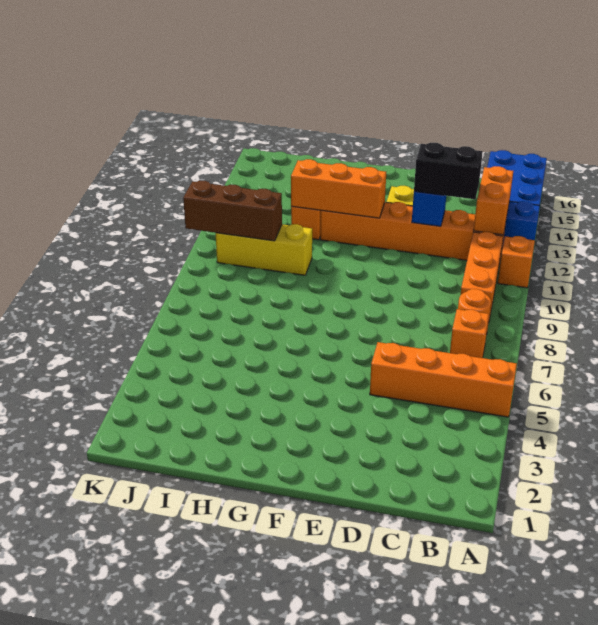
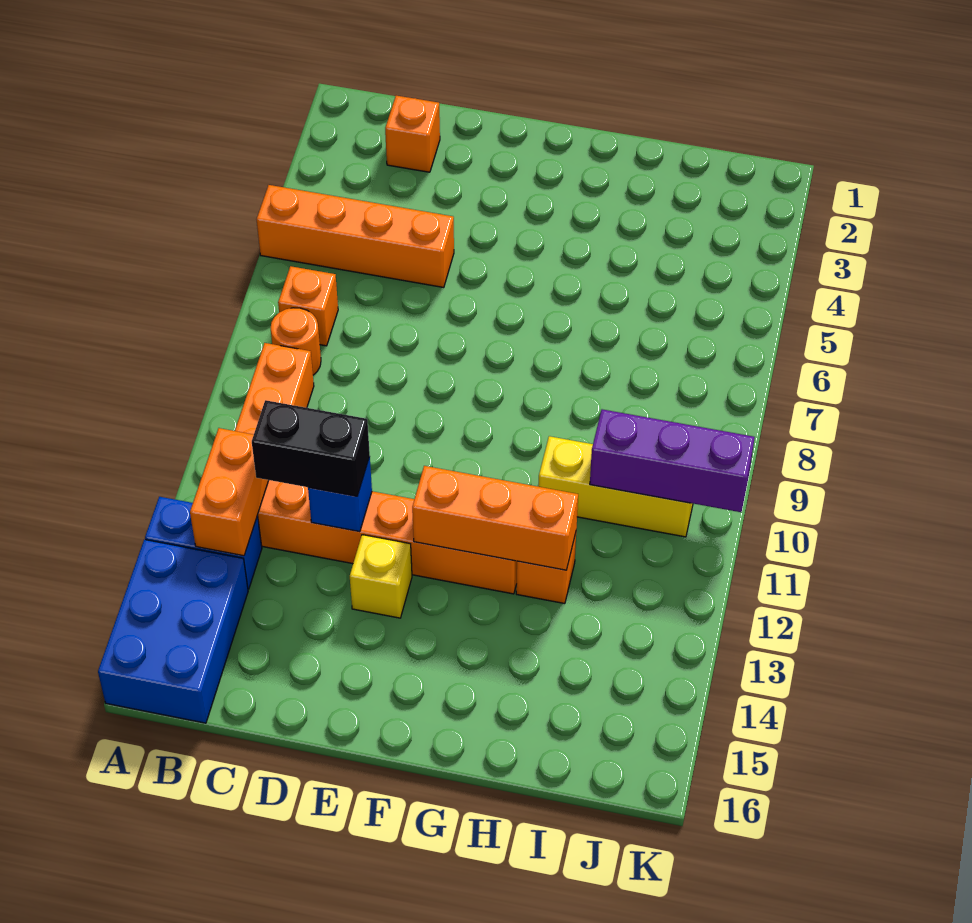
orange brick A11 level 1 -> orange brick C2 level 1
brown brick I10:K10 level 2 -> purple brick I10:K10 level 2

